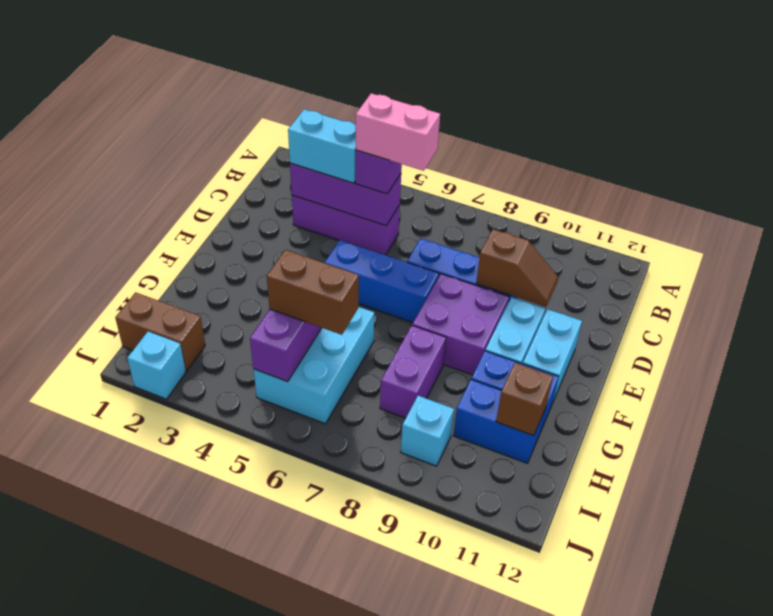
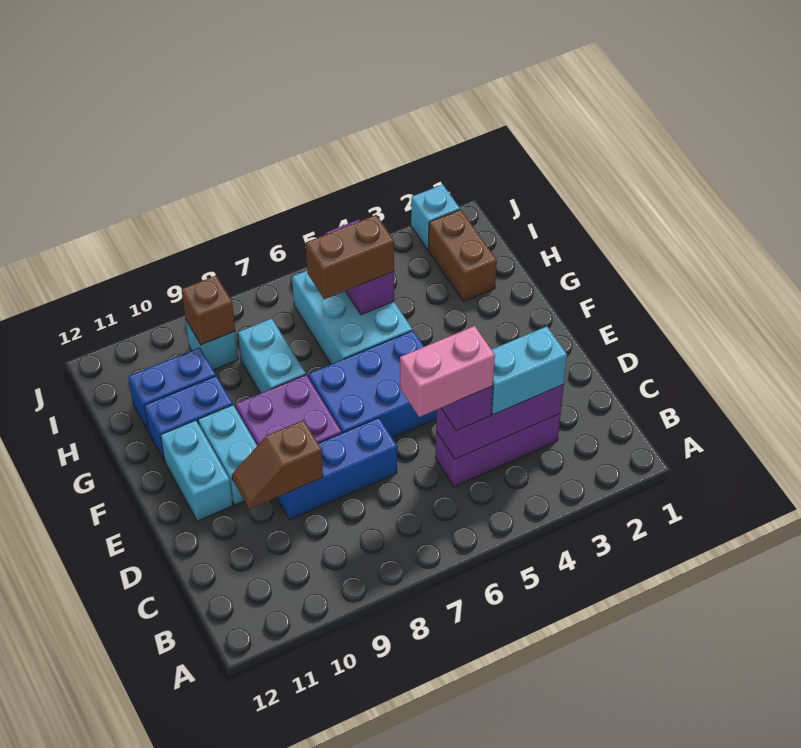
blue brick E5:E7 level 1 -> blue brick E5:F7 level 1
purple brick G8:H8 level 1 -> cyan brick G8:H8 level 1
brown brick H11 level 2 -> brown brick I9 level 2
brown brick I1:I2 level 1 -> brown brick H2:I2 level 1

